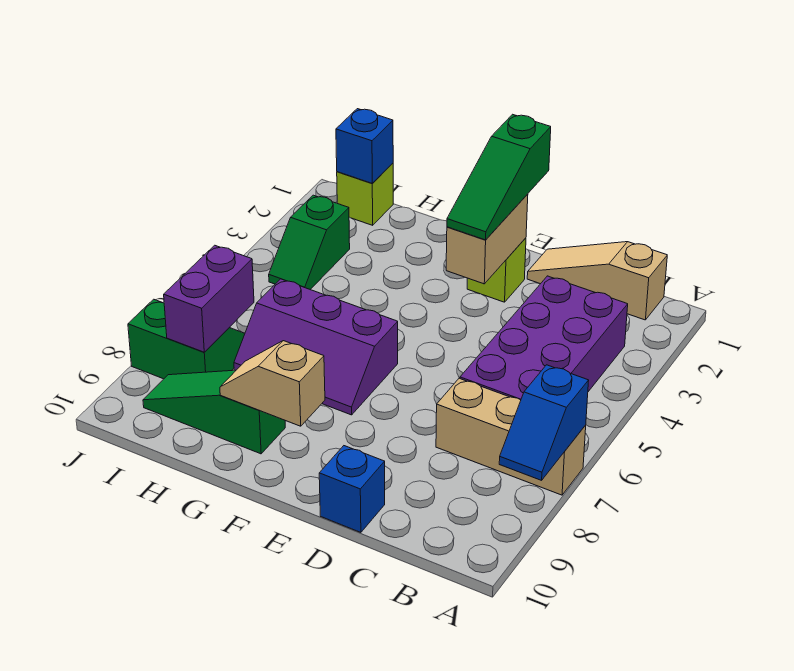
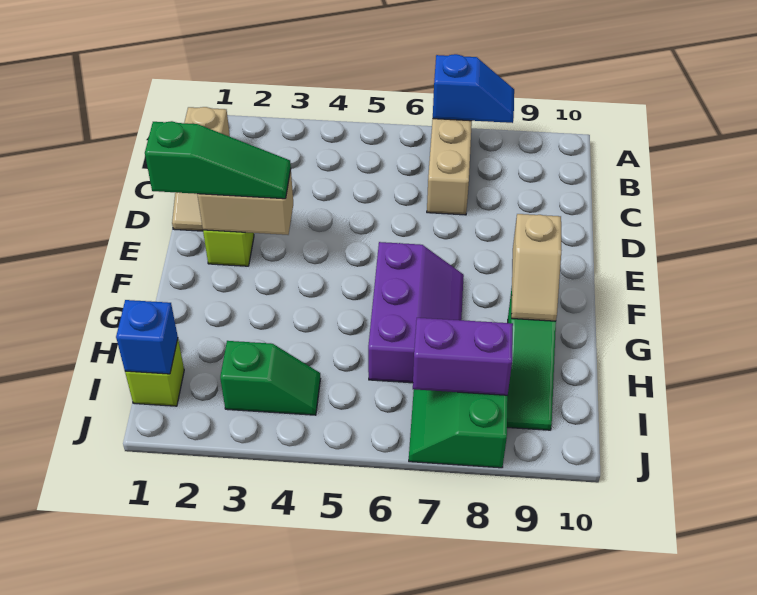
purple brick B3:C6 level 1 -> none
blue brick D10 level 1 -> none

